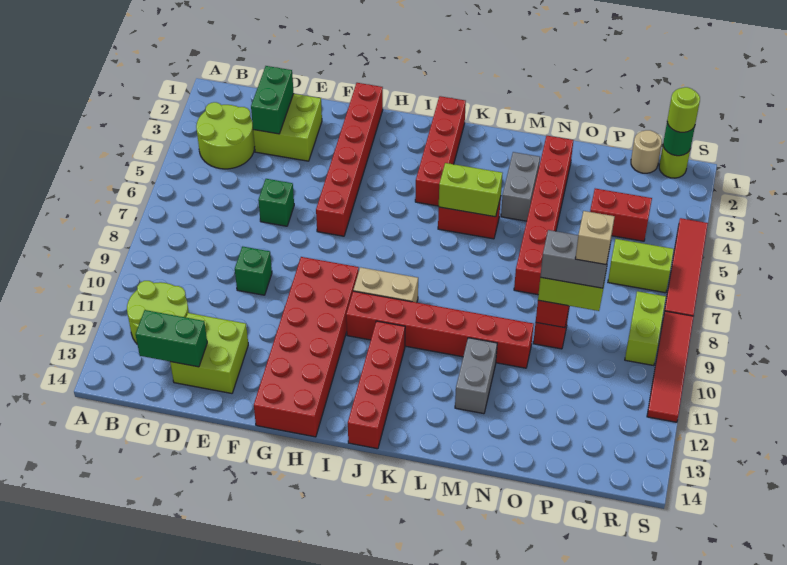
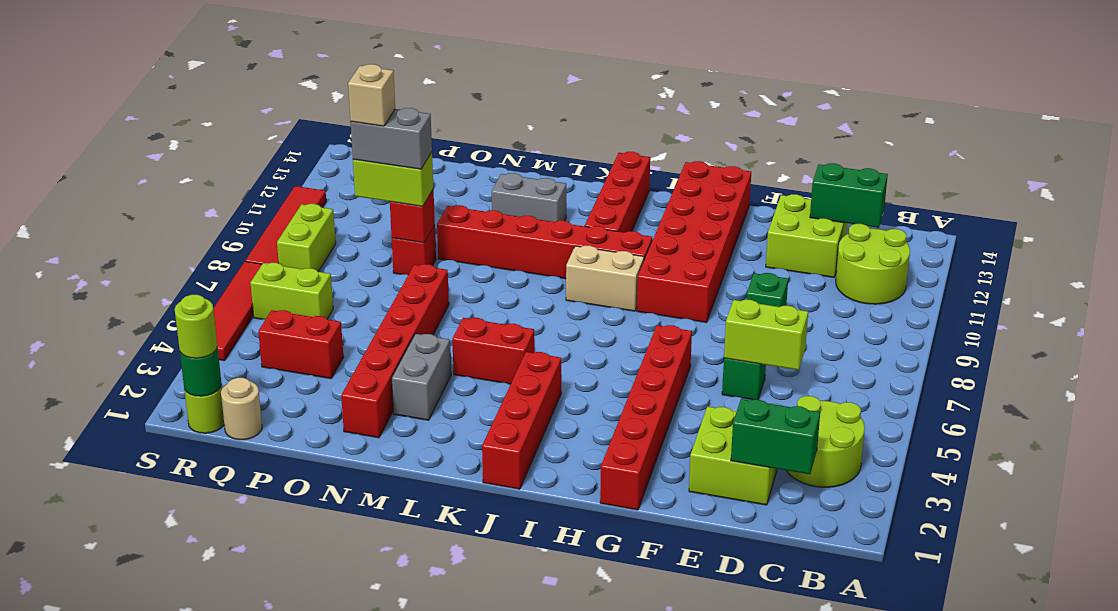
green brick D2:D3 level 2 -> green brick C2:D2 level 2
lime brick K5:L5 level 2 -> lime brick D6:E6 level 2
grey brick M11:M12 level 1 -> grey brick L12:M12 level 1

